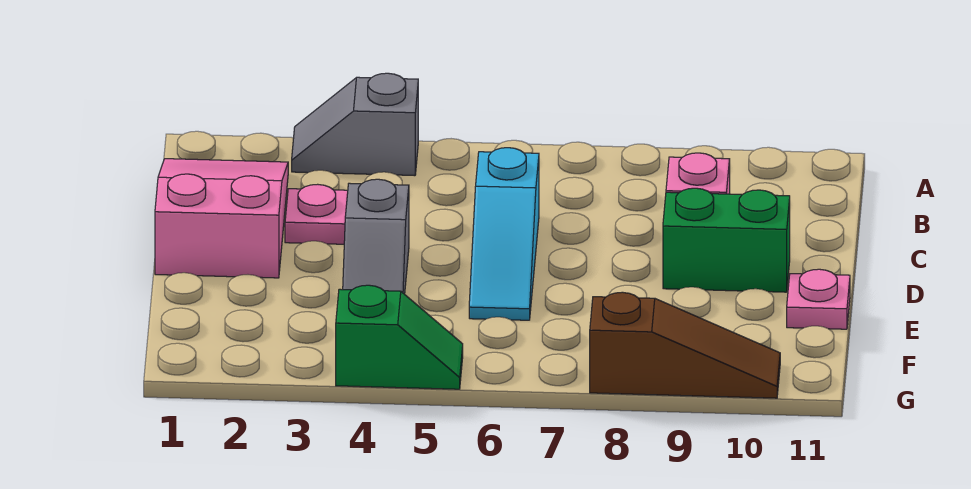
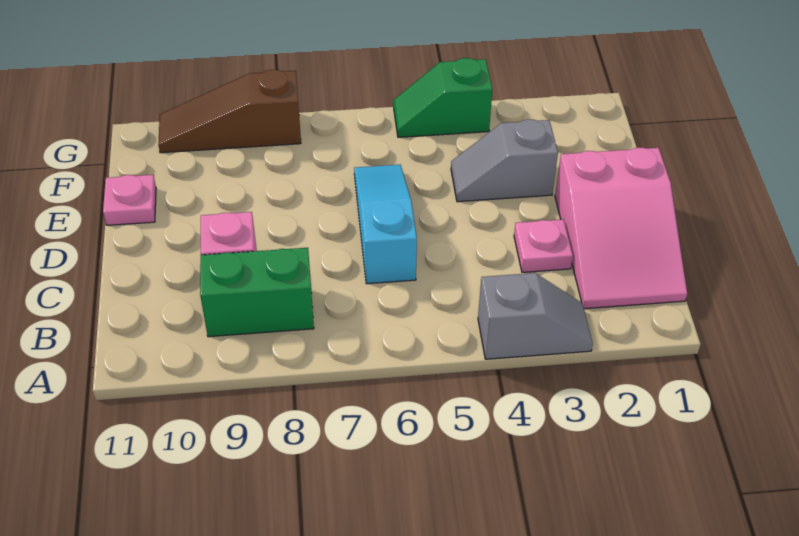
grey slope D4:E4 level 1 top D -> grey slope E3:E4 level 1 top 3
green brick D9:D10 level 1 -> green brick B8:B9 level 1

